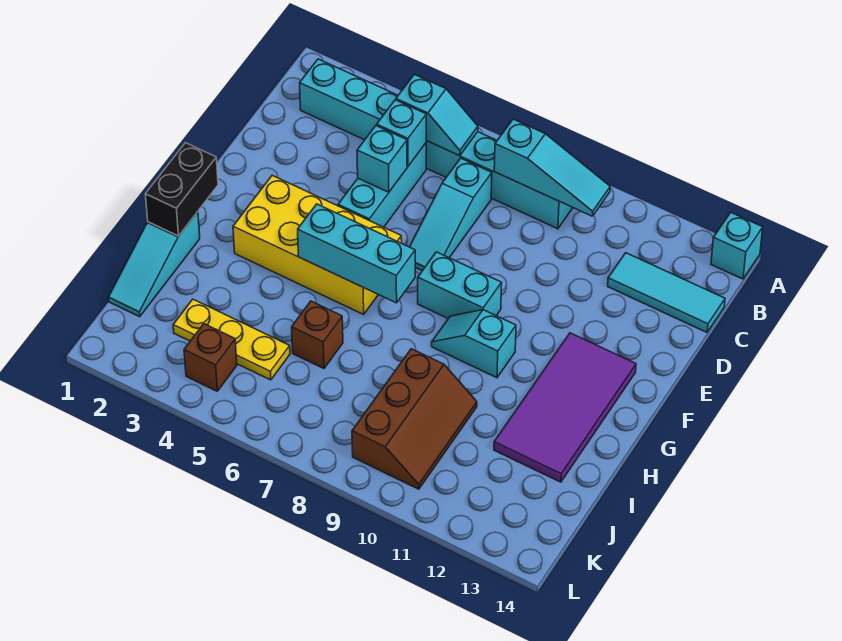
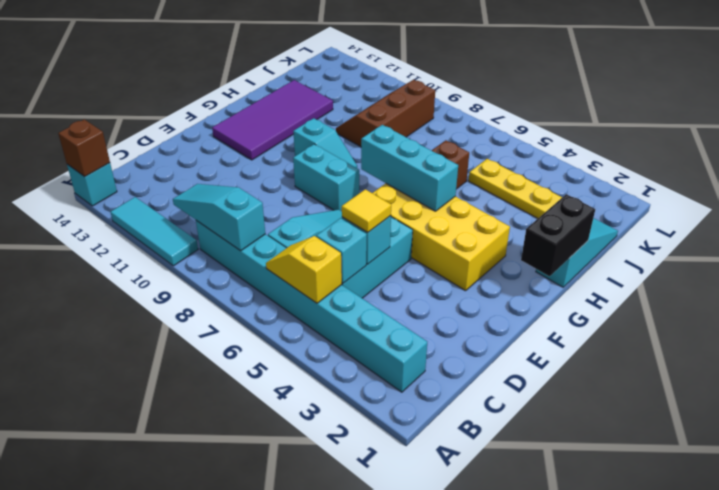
cyan slope B5:B6 level 2 top 5 -> yellow slope B5:B6 level 2 top 5
cyan tile C12:C14 level 1 -> cyan tile A10:A12 level 1
none -> yellow tile D5 level 3
brown brick K4 level 1 -> brown brick A14 level 2

